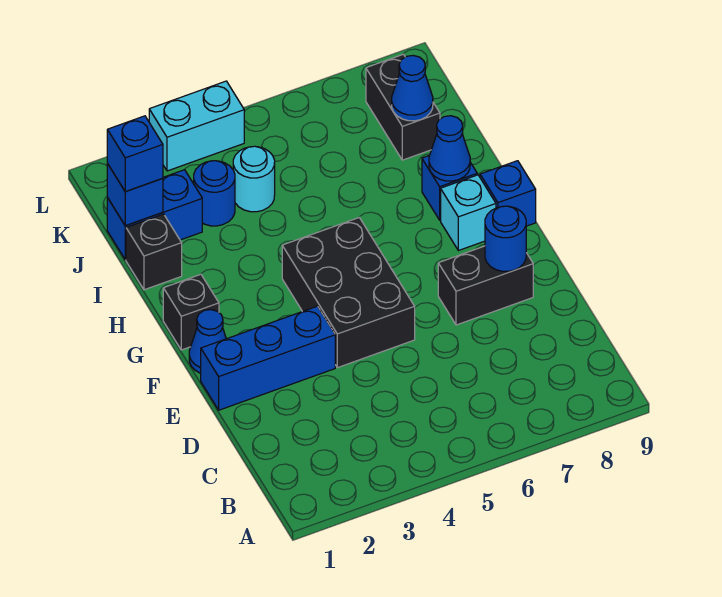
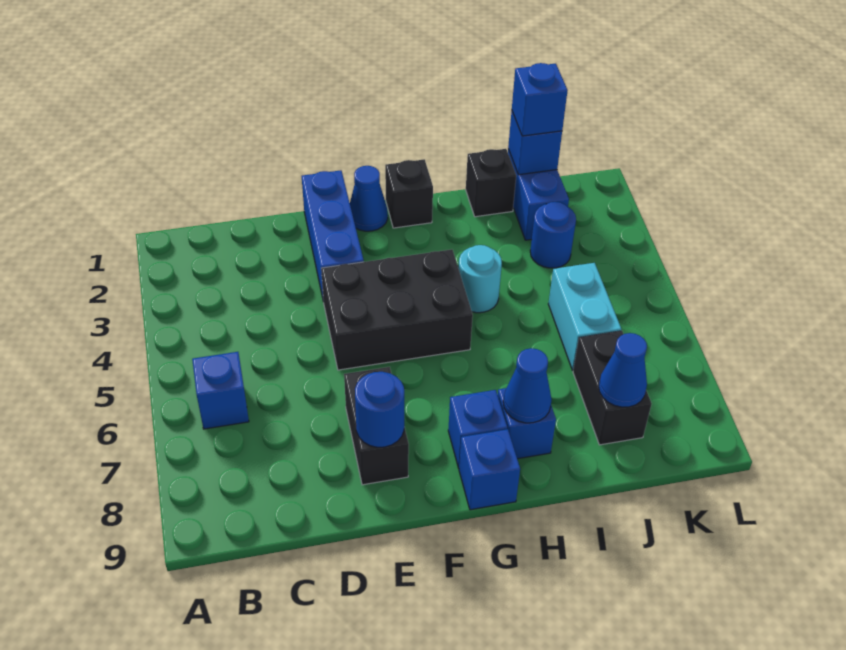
none -> blue brick B6 level 1
cyan brick G8 level 1 -> blue brick G8 level 1
cyan round brick J4 level 1 -> cyan round brick H4 level 1
black brick J8:K8 level 1 -> black brick J7:J8 level 1
cyan brick L3:L4 level 1 -> cyan brick J5:J6 level 1

